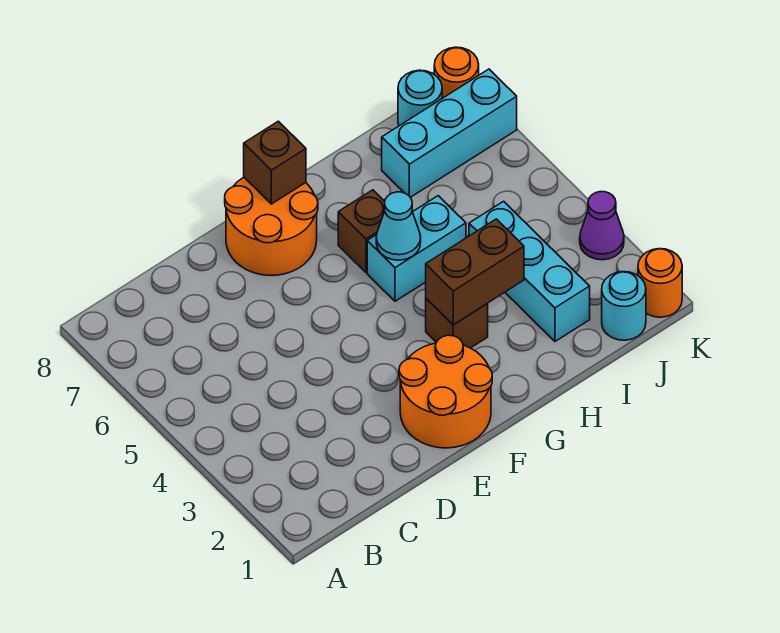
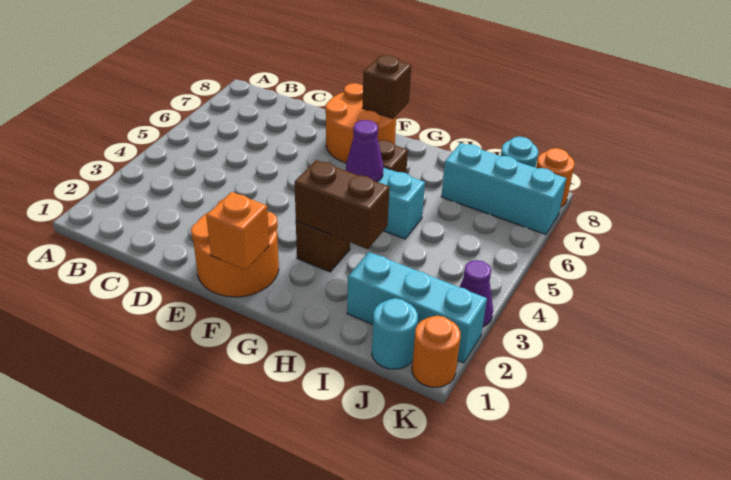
none -> orange brick F1 level 2
cyan cone G5 level 2 -> purple cone G5 level 2
cyan brick I2:I4 level 1 -> cyan brick I2:K2 level 1

